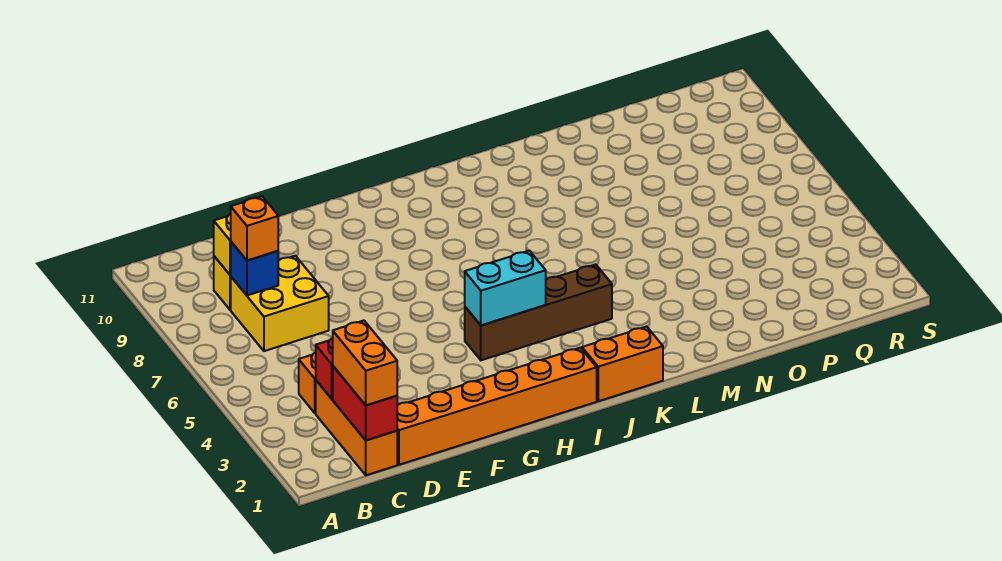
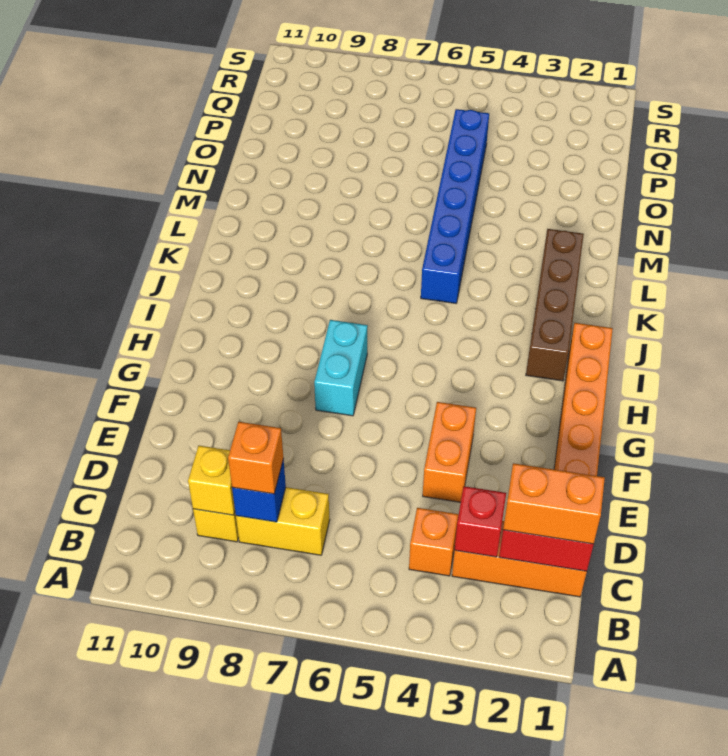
yellow brick C7:D8 level 1 -> yellow brick C7:C8 level 1
brown brick H4:K4 level 1 -> brown brick I2:L2 level 1
cyan brick H4:I4 level 2 -> cyan brick G7:H7 level 1
orange brick J1:K1 level 1 -> orange brick E4:F4 level 1
none -> blue brick K5:P5 level 1

